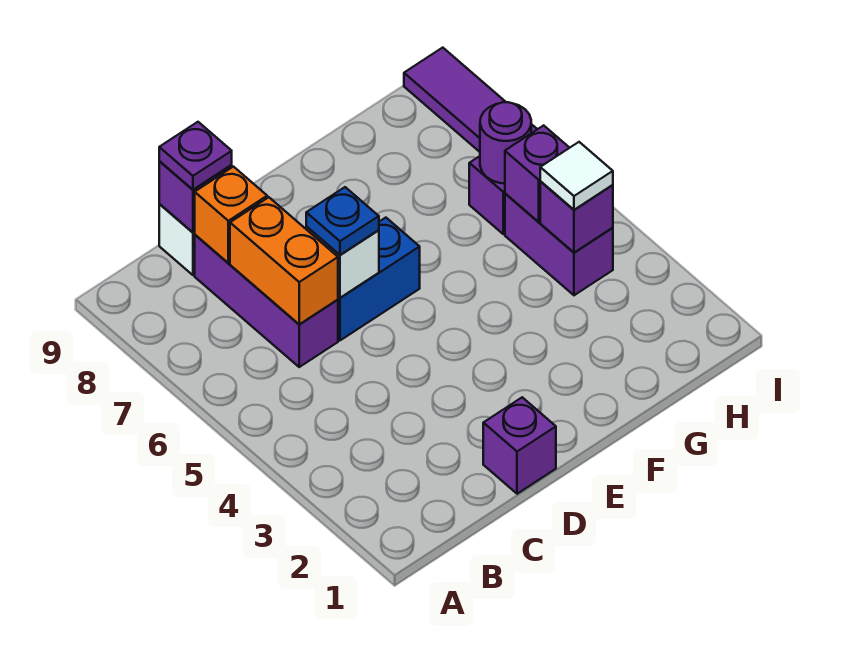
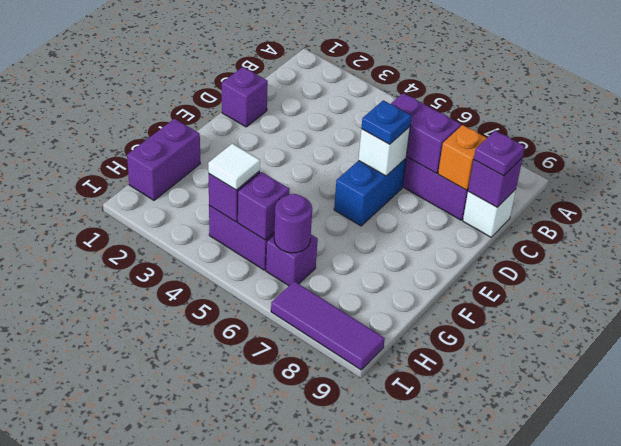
orange brick C6:C7 level 2 -> purple brick C6:C7 level 2
none -> purple brick G1:H1 level 1

